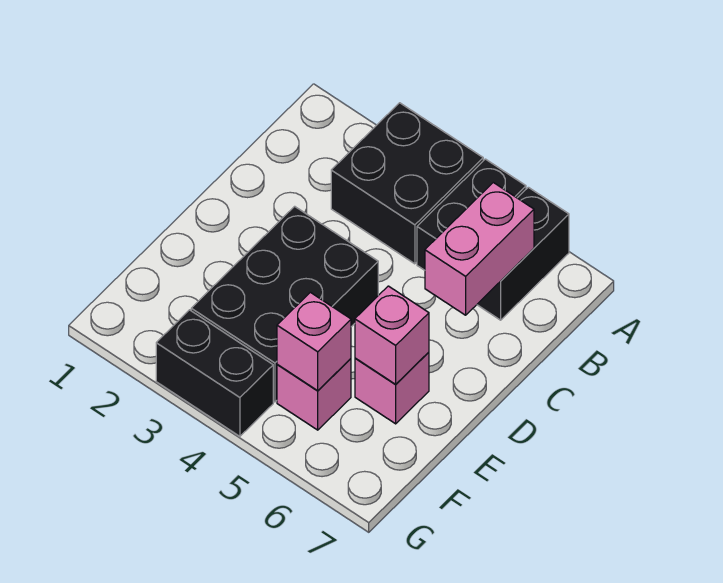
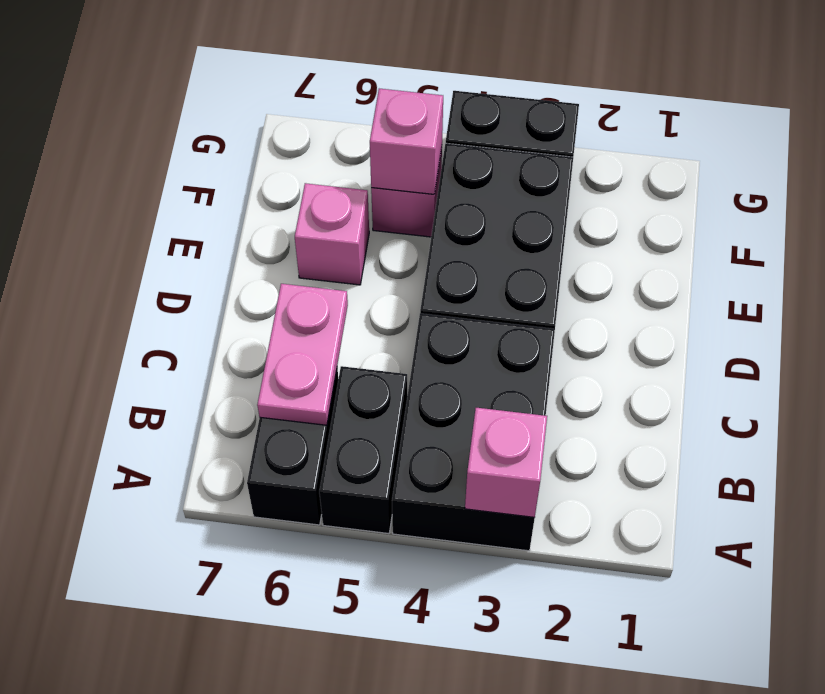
black brick A3:B4 level 1 -> black brick A3:C4 level 1
pink brick B6:C6 level 2 -> pink plate B6:C6 level 2
pink brick E6 level 2 -> pink brick A3 level 2

